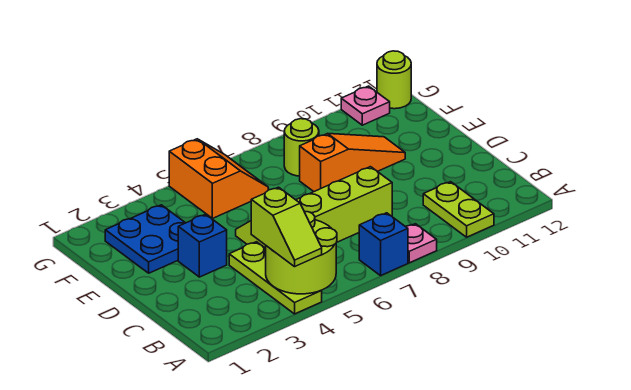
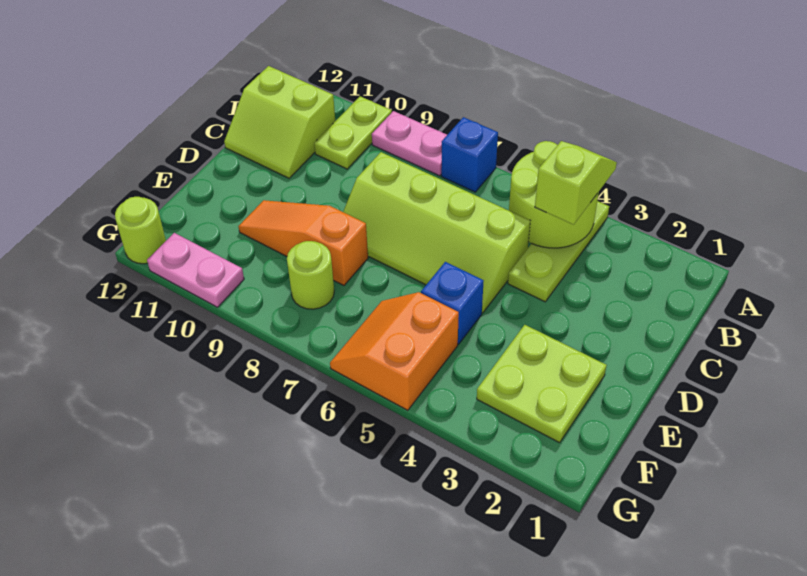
pink plate A8 level 1 -> pink plate A8:A9 level 1
none -> lime slope B11:C12 level 1 top B
blue brick D3 level 1 -> blue brick E5 level 1
blue plate E2:F3 level 1 -> lime plate E2:F3 level 1
pink plate G11 level 1 -> pink plate G10:G11 level 1

